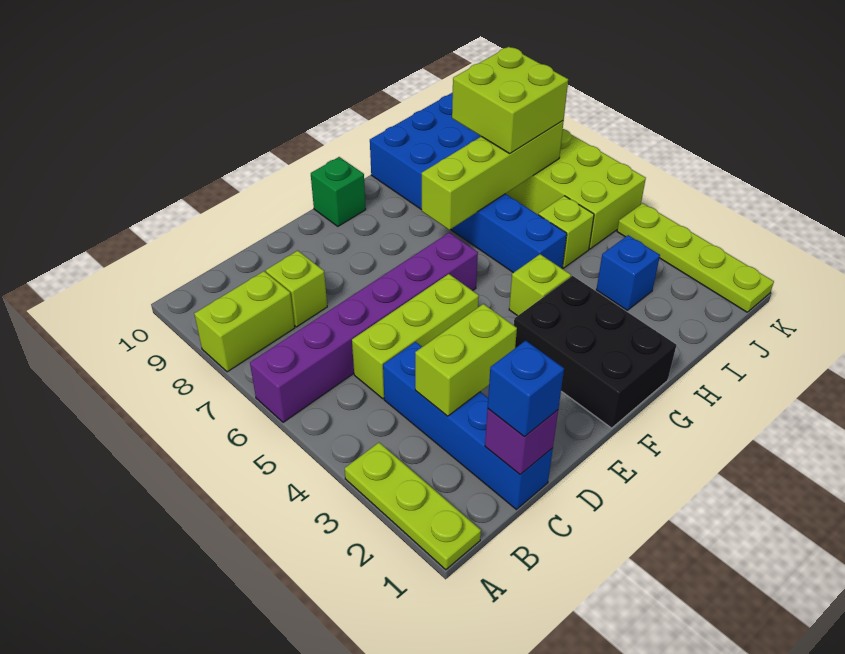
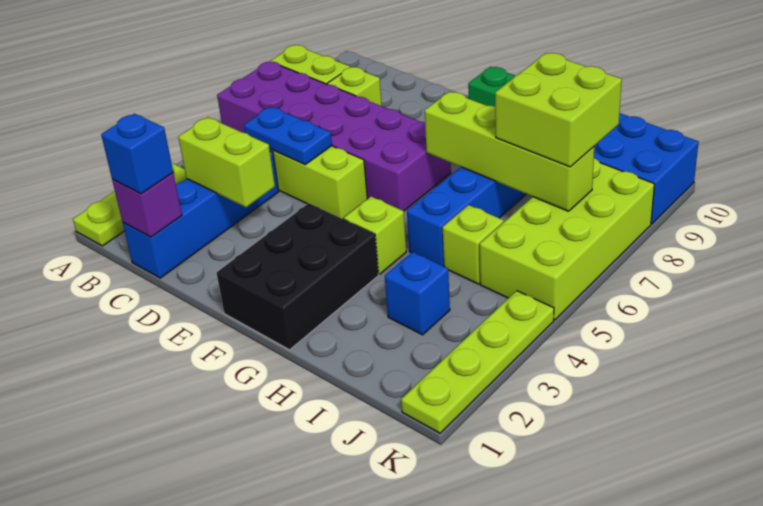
purple brick A6:F6 level 1 -> purple brick A6:F7 level 1
none -> blue plate C5:D5 level 2

